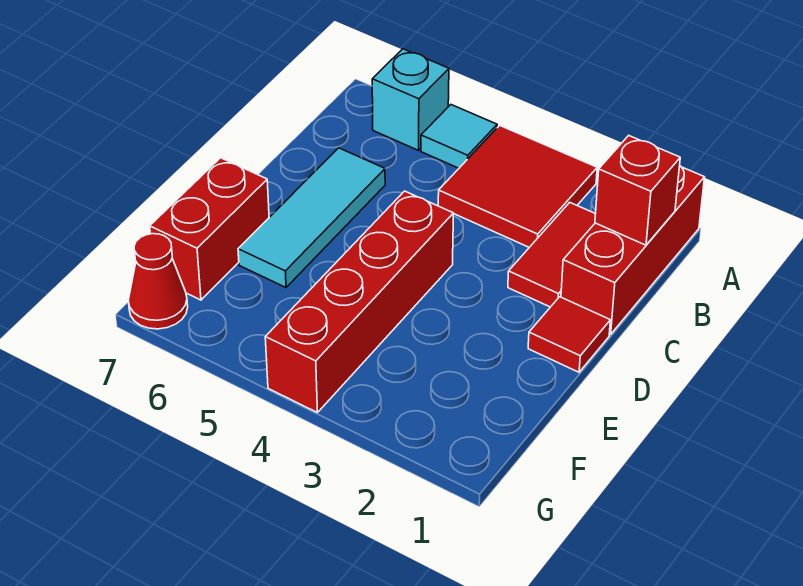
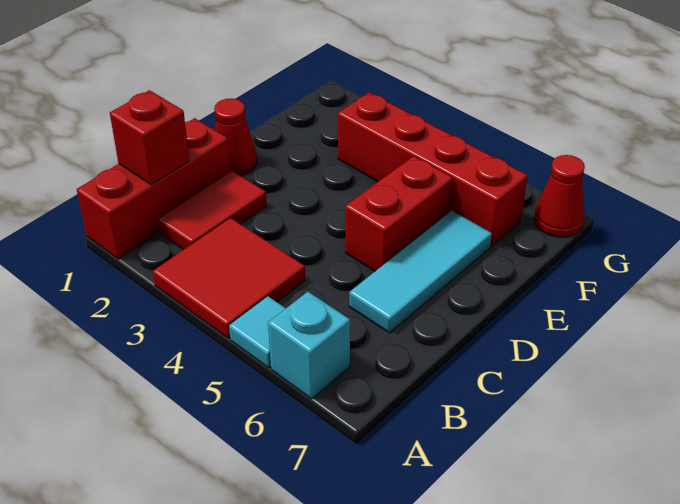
red tile D1 level 1 -> red cone D1 level 1
red brick D4:G4 level 1 -> red brick F3:F6 level 1
red brick E7:F7 level 1 -> red brick D5:E5 level 1

